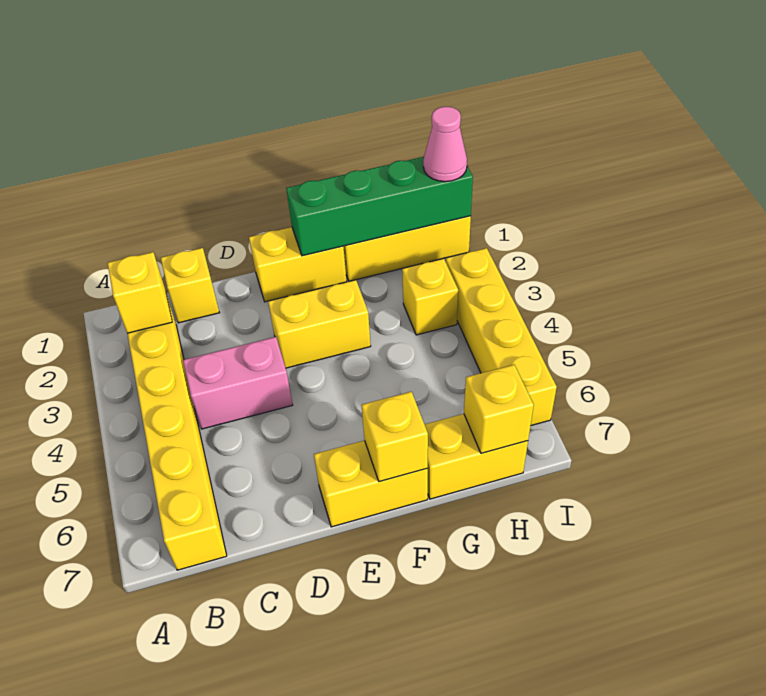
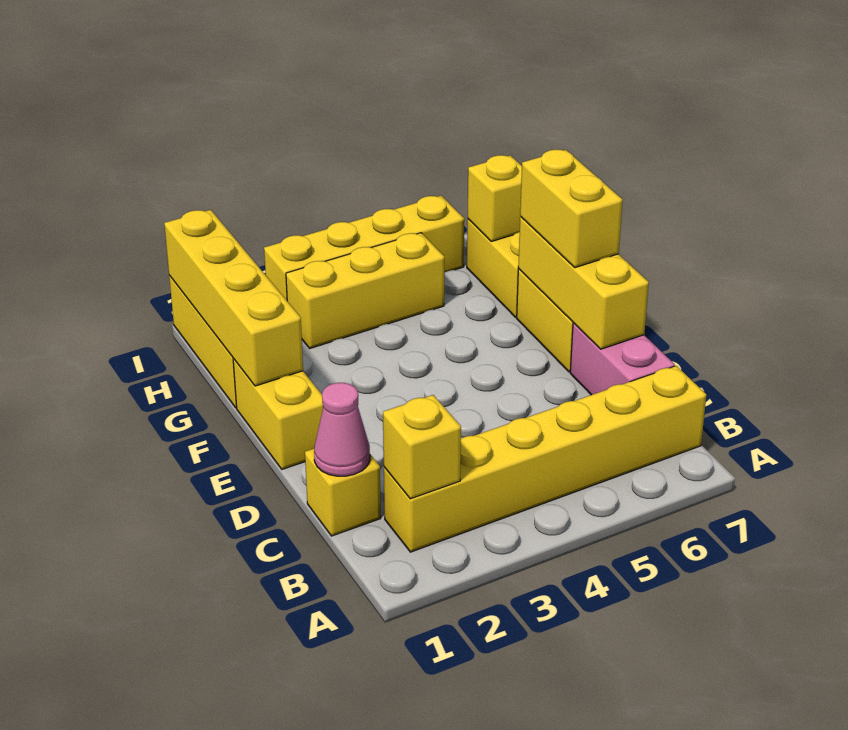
pink brick C4:D4 level 1 -> pink brick C7:D7 level 1
yellow brick E3:F3 level 1 -> yellow brick E7:F7 level 3
green brick F1:I1 level 2 -> yellow brick F1:I1 level 2
yellow brick F7 level 2 -> yellow brick D7:F7 level 2
yellow brick H3 level 1 -> yellow brick H3:H5 level 1
pink cone I1 level 3 -> pink cone C1 level 2

